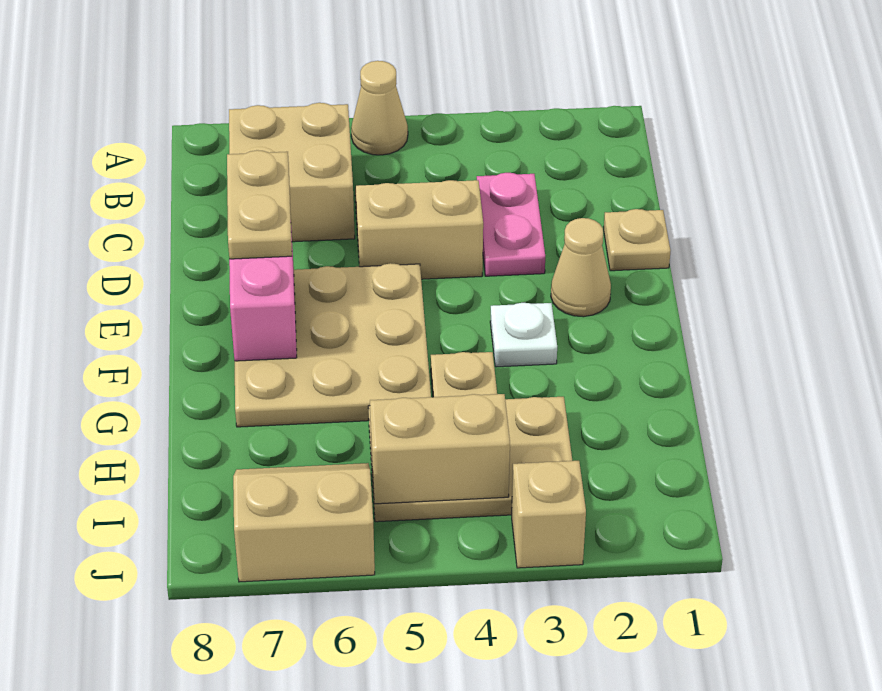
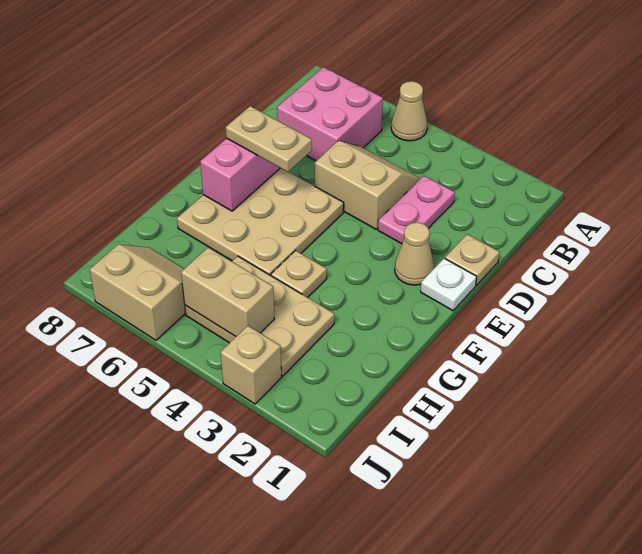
tan brick B6:C7 level 1 -> pink brick B6:C7 level 1
tan plate D7:E7 level 3 -> tan plate E6:E7 level 3
white plate F3 level 1 -> white plate E1 level 1

